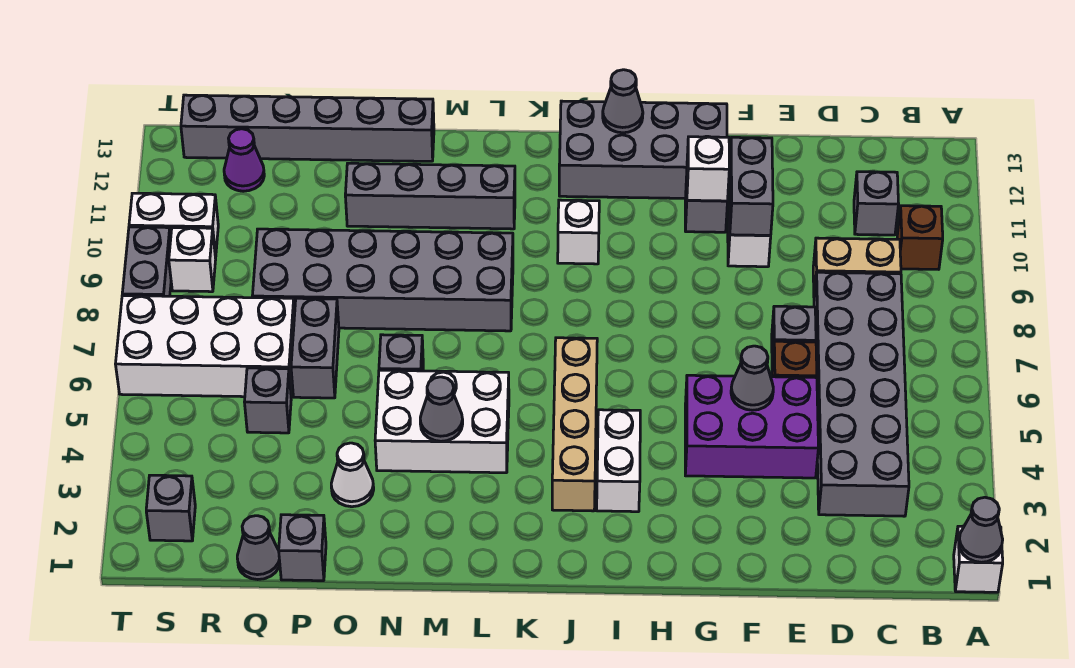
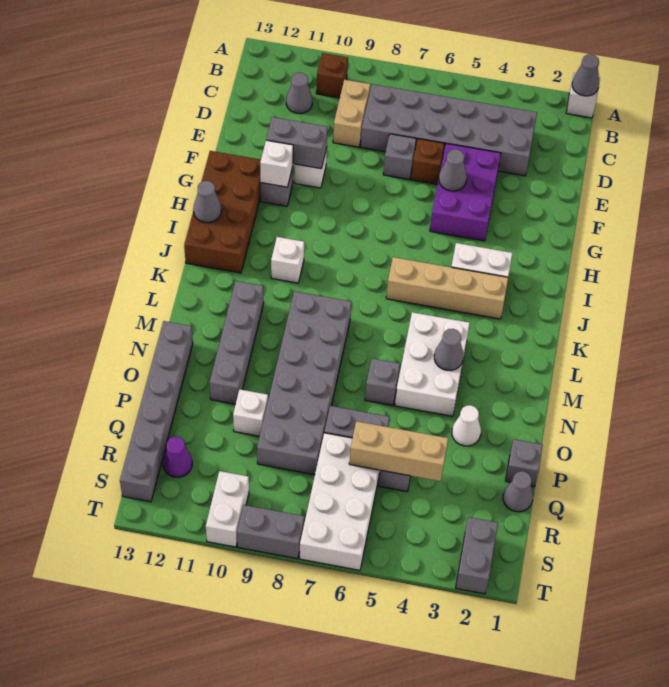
grey brick C11 level 1 -> grey cone C11 level 1
grey brick G12:J13 level 1 -> brown brick G12:J13 level 1
none -> tan brick Q4:Q6 level 2
grey brick S2 level 1 -> grey brick S2:T2 level 1
white brick S9 level 1 -> white brick P10 level 1

